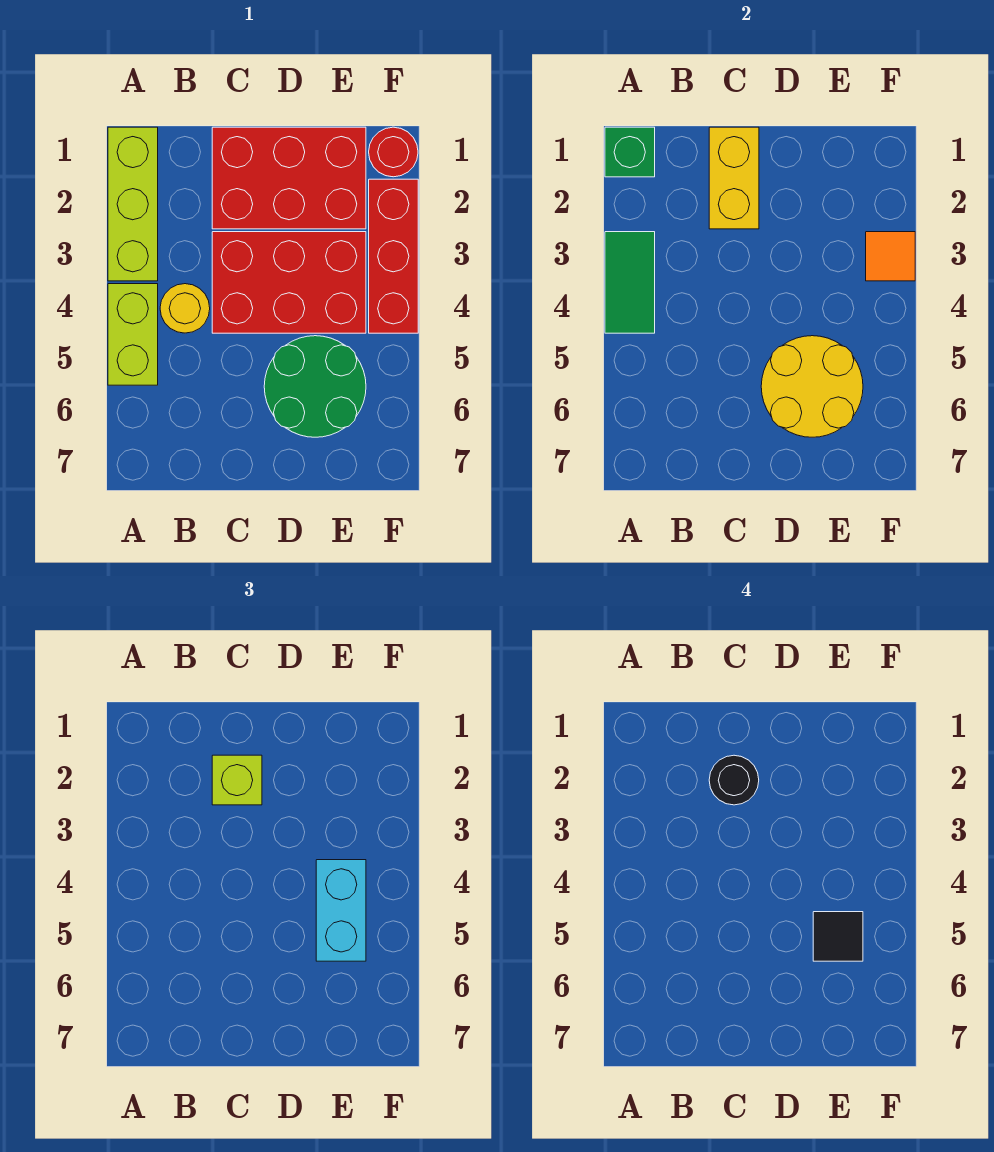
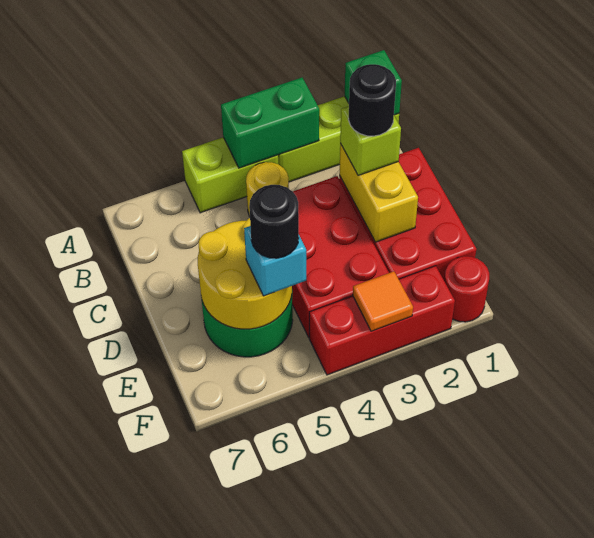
green tile A3:A4 level 2 -> green brick A3:A4 level 2
yellow brick C1:C2 level 2 -> yellow brick C2:D2 level 2
cyan brick E4:E5 level 3 -> cyan brick E5 level 3
black tile E5 level 4 -> black round brick E5 level 4

